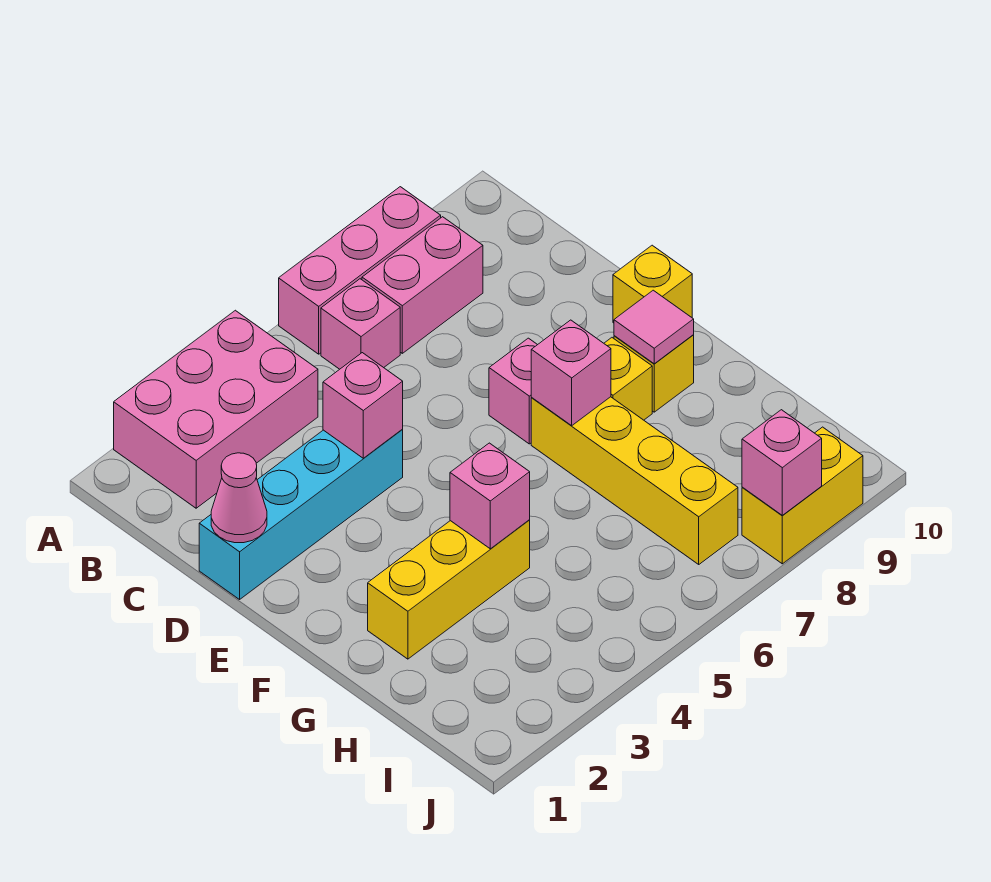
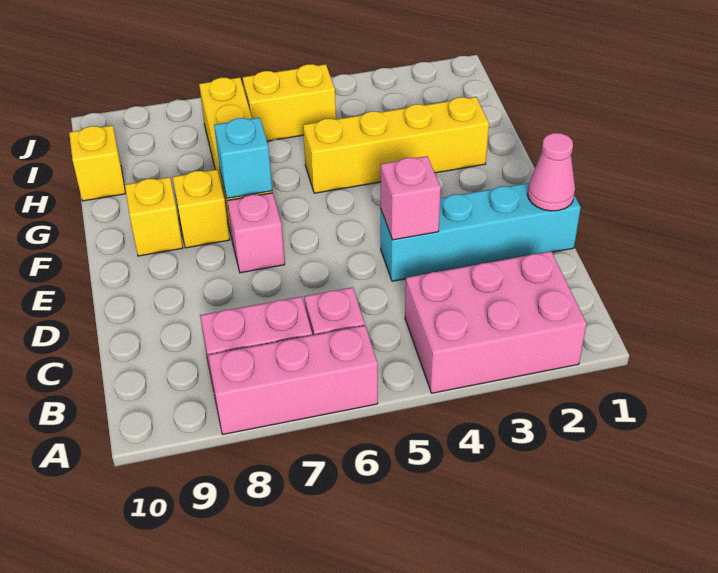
yellow brick E10 level 1 -> yellow brick H10 level 1
pink brick F7 level 2 -> cyan brick F7 level 2
pink tile F9 level 2 -> none
yellow brick G2:G4 level 1 -> yellow brick G2:G5 level 1
pink brick G4 level 2 -> none
yellow brick J8:J9 level 1 -> yellow brick I5:I6 level 1
pink brick J8 level 2 -> none

